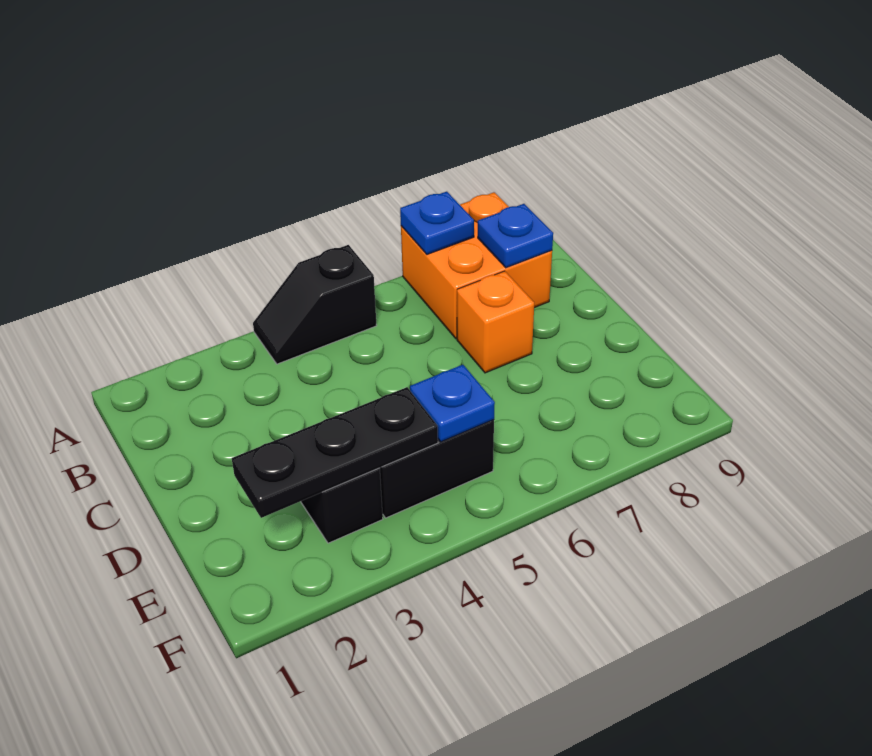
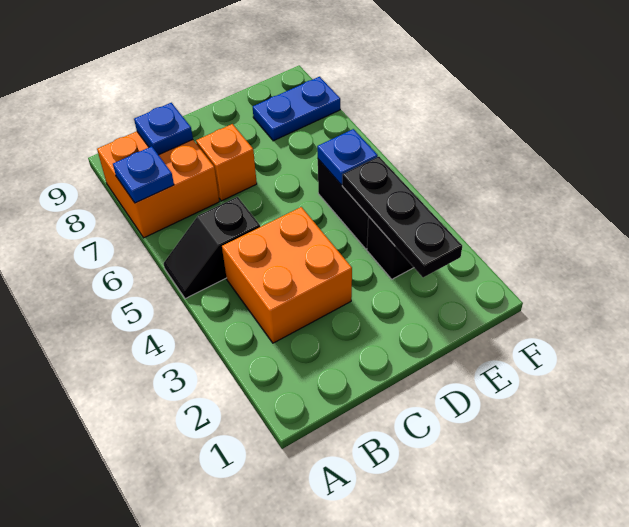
black slope A4:A5 level 1 top 5 -> black slope A5:B5 level 1 top B
none -> orange brick B3:C4 level 1
none -> blue plate E8:F8 level 1

